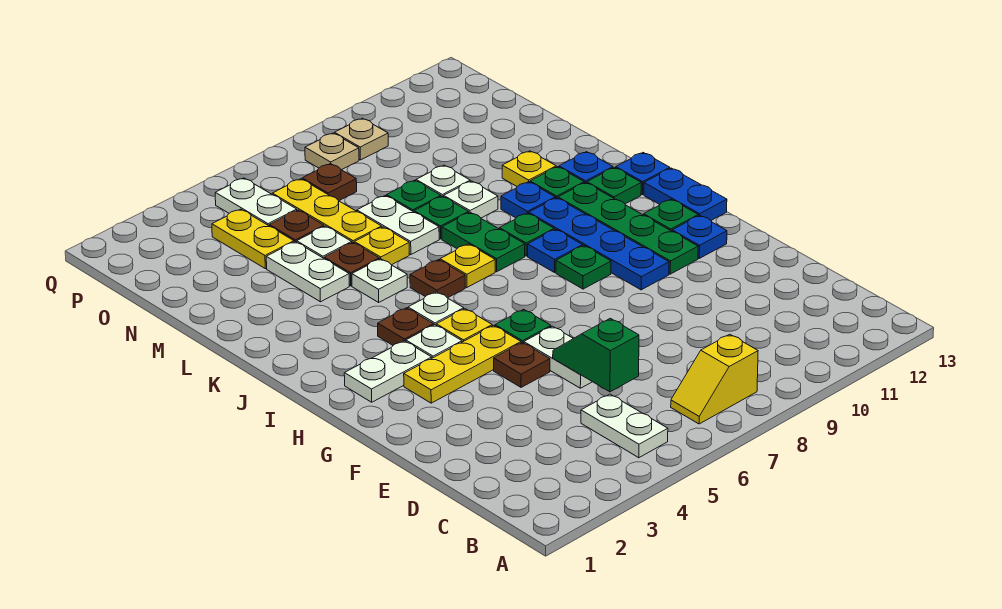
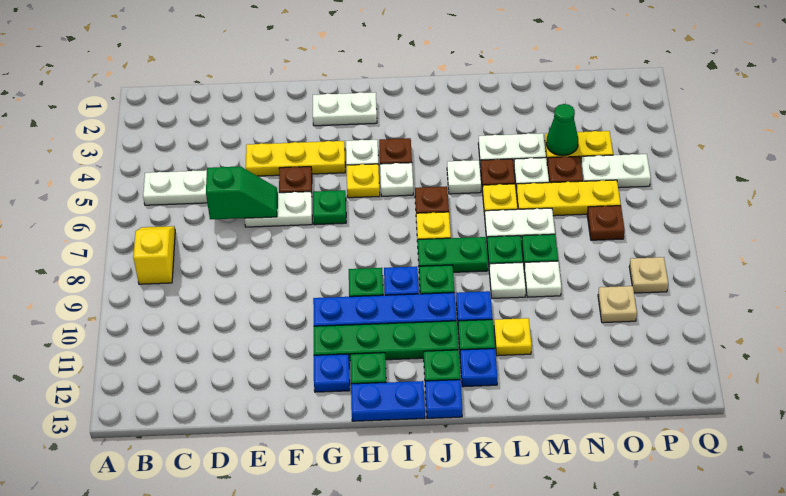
yellow plate G3:G5 level 1 -> yellow plate E4:G4 level 1
white plate H2:H3 level 1 -> white plate G2:H2 level 1
none -> green cone N4 level 2
tan plate P8 level 1 -> tan plate O10 level 1

